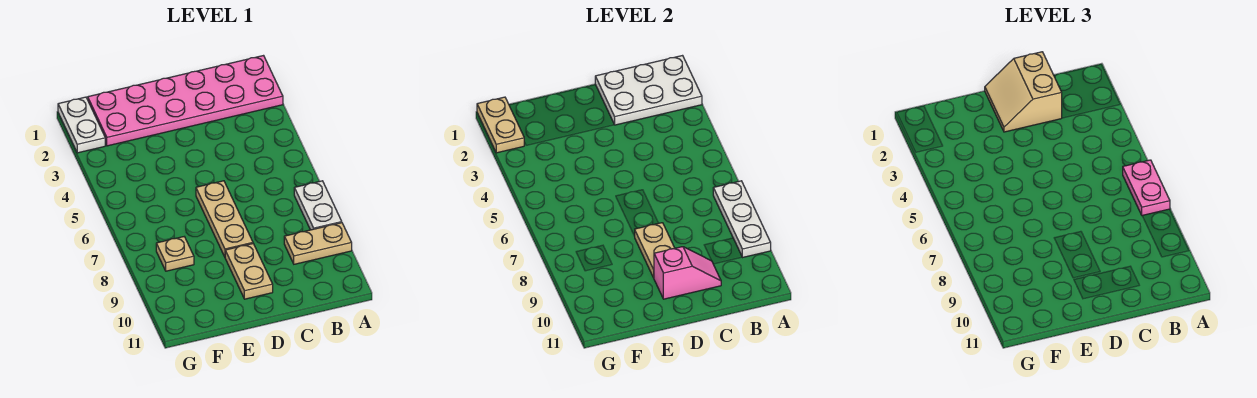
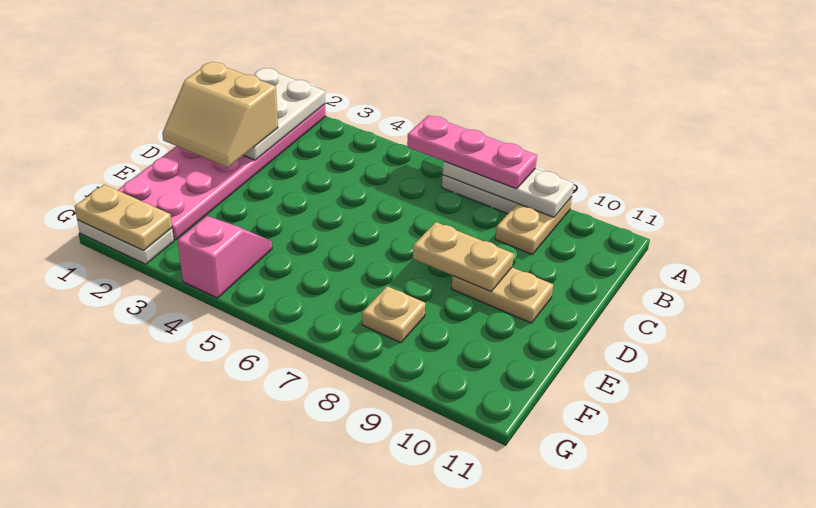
pink plate A6:A7 level 3 -> pink plate A6:A8 level 3
pink slope C10:D10 level 2 top D -> pink slope F4:G4 level 1 top G
tan plate D6:D8 level 1 -> none

